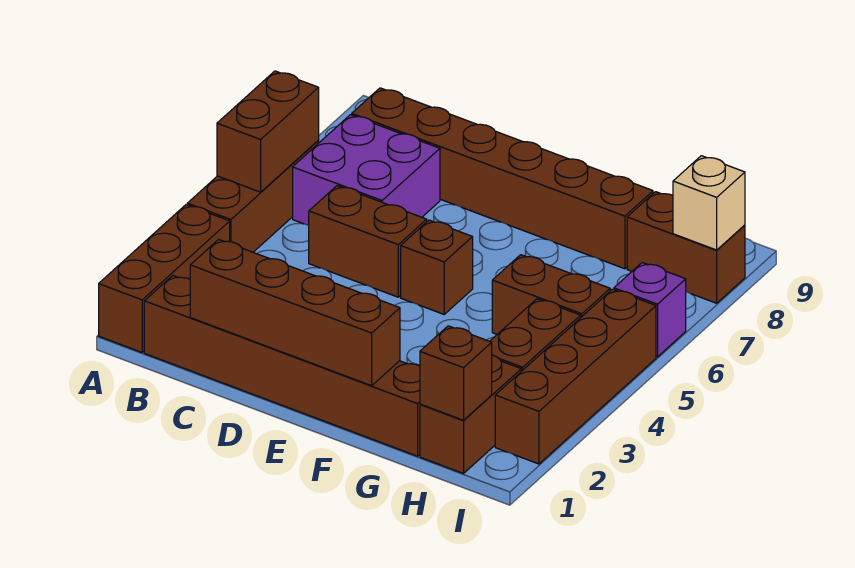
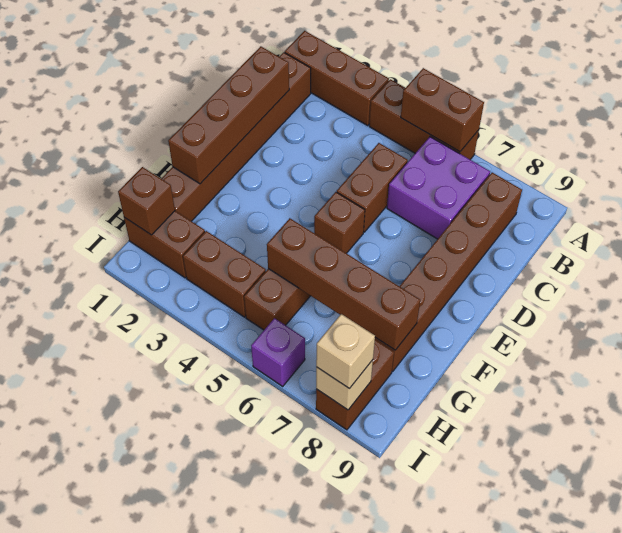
brown brick I2:I5 level 1 -> brown brick G5:G8 level 2
none -> tan brick I8 level 3

